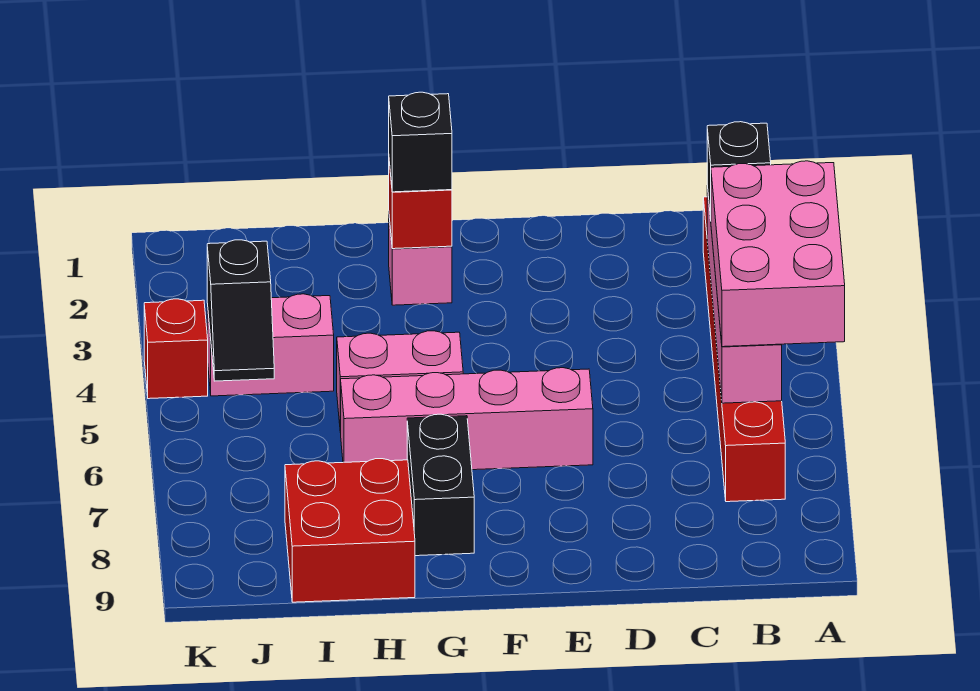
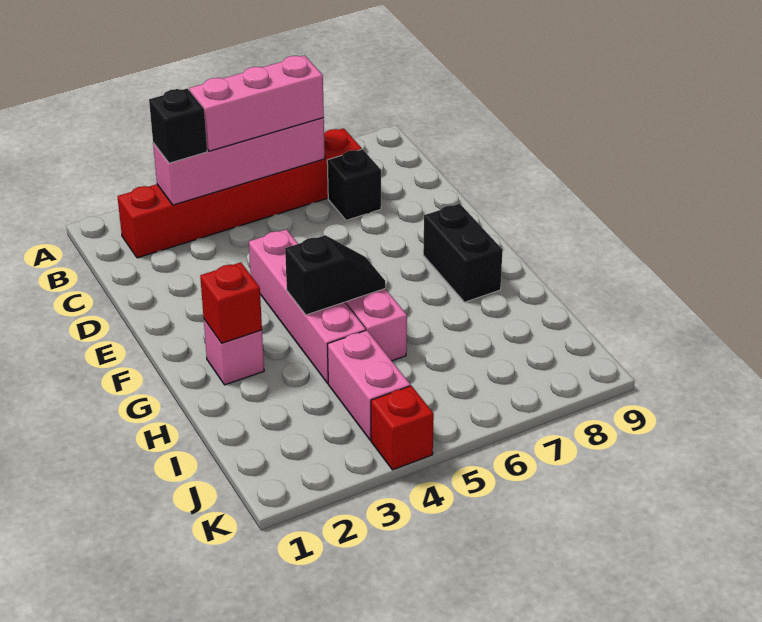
pink brick A4:B6 level 3 -> pink brick B4:B6 level 3
pink brick E6:H6 level 1 -> pink brick E4:H4 level 1
black brick G2 level 3 -> black brick C7 level 1
black brick G7:G8 level 1 -> black brick F8:G8 level 1
red brick H8:I9 level 1 -> none
black slope J4:J5 level 2 top 4 -> black slope G4:G5 level 2 top 4

